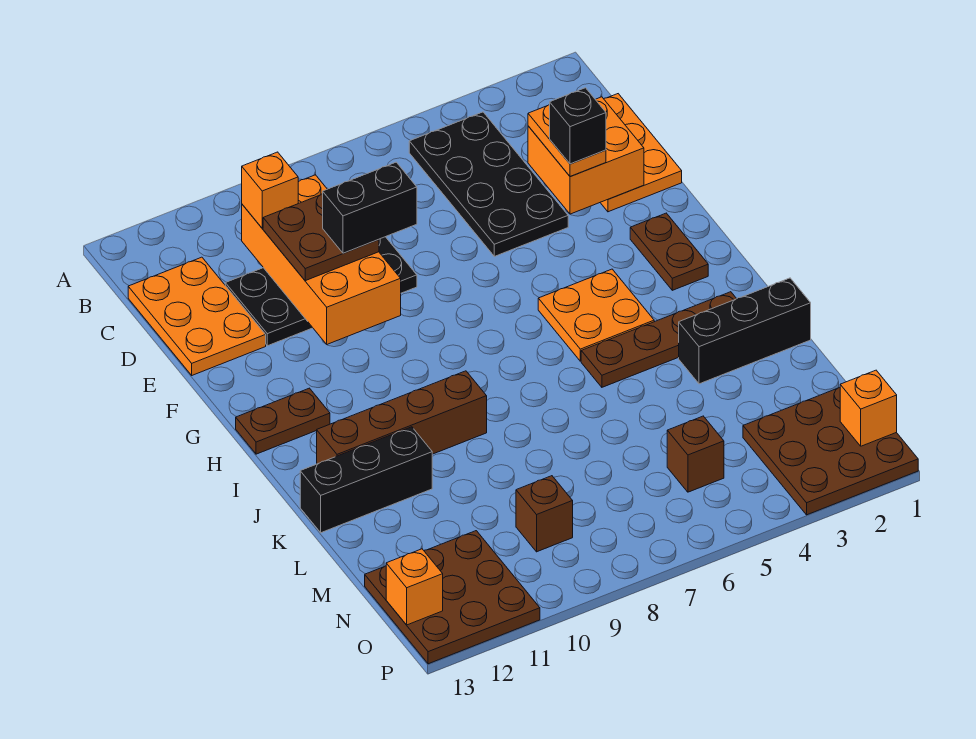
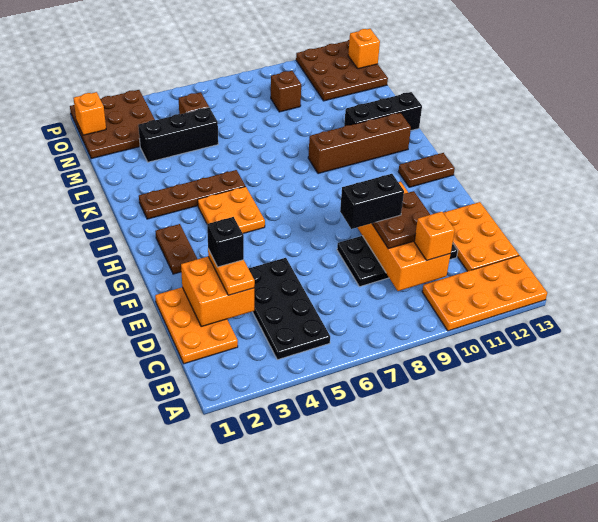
none -> orange plate A10:B13 level 1
black brick K1:K3 level 1 -> black brick M3:M5 level 1

